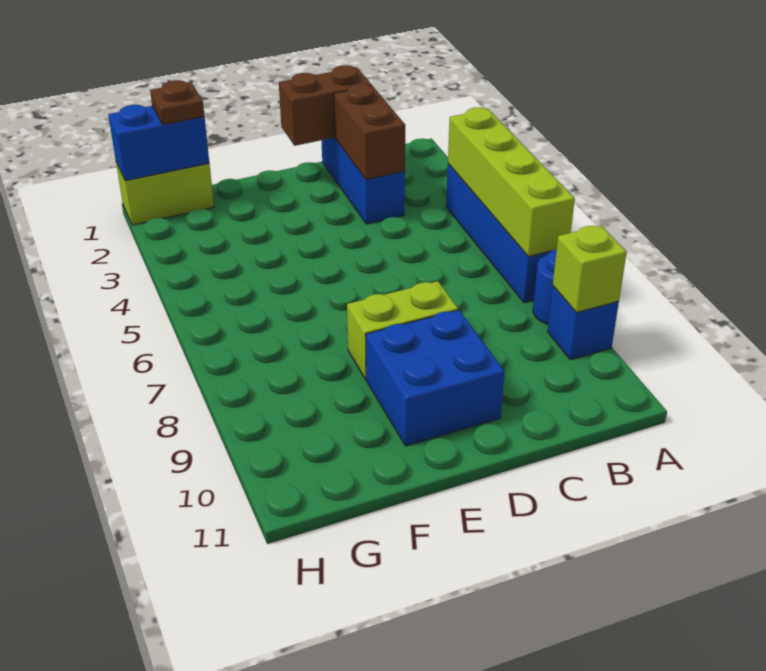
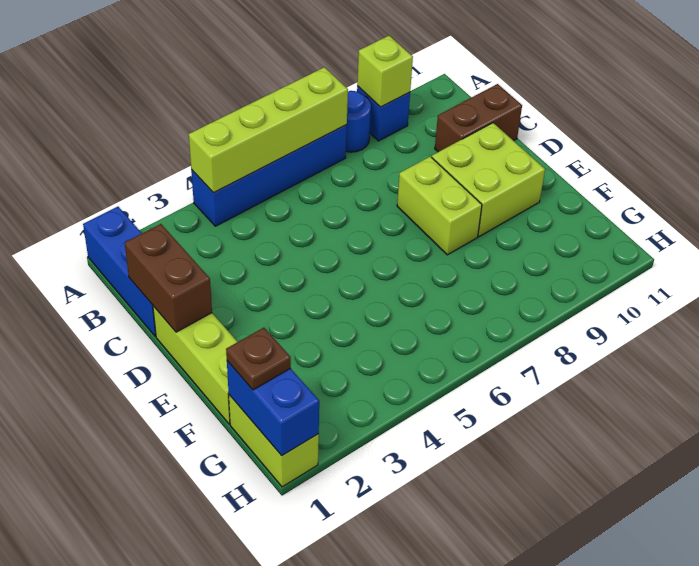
blue brick C1:C3 level 1 -> blue brick A1:C1 level 1
brown brick C2:C3 level 2 -> brown brick C10:C11 level 1
none -> lime brick D1:F1 level 1
blue brick D9:E10 level 1 -> lime brick D9:E10 level 1

